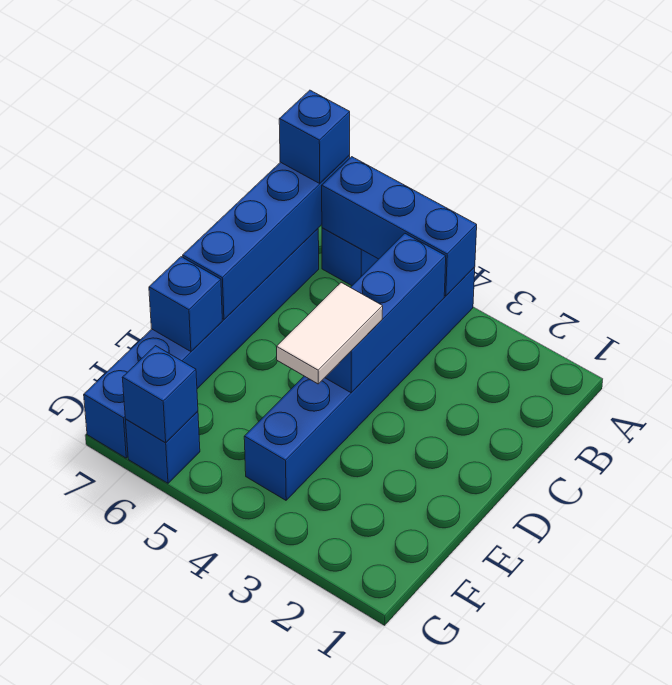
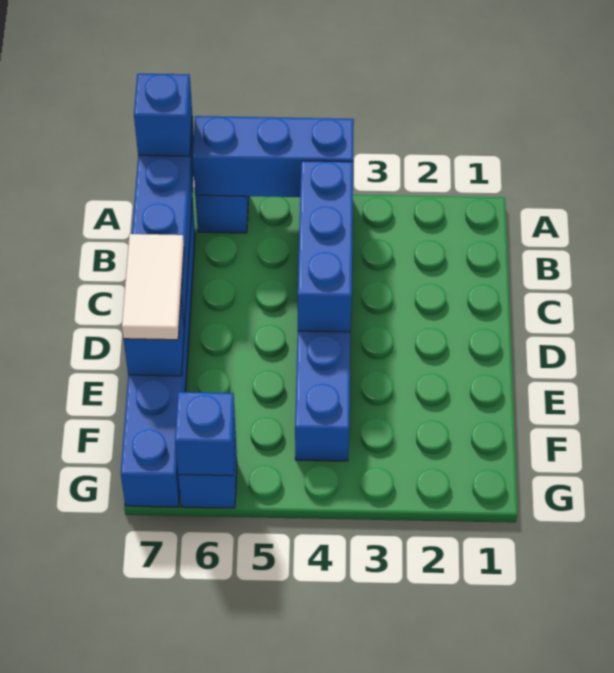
white tile D4:E4 level 3 -> white tile D7:E7 level 3

